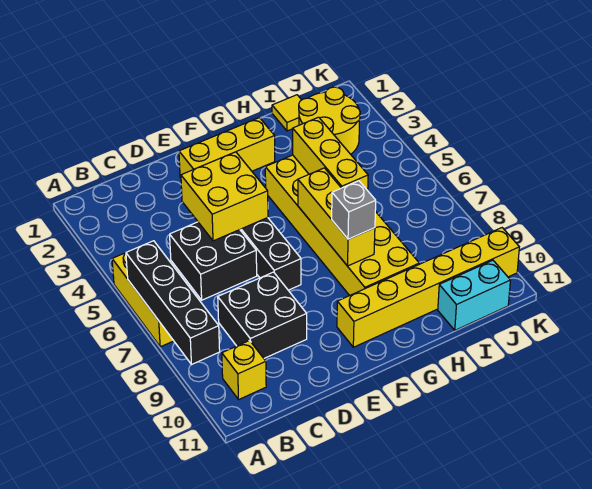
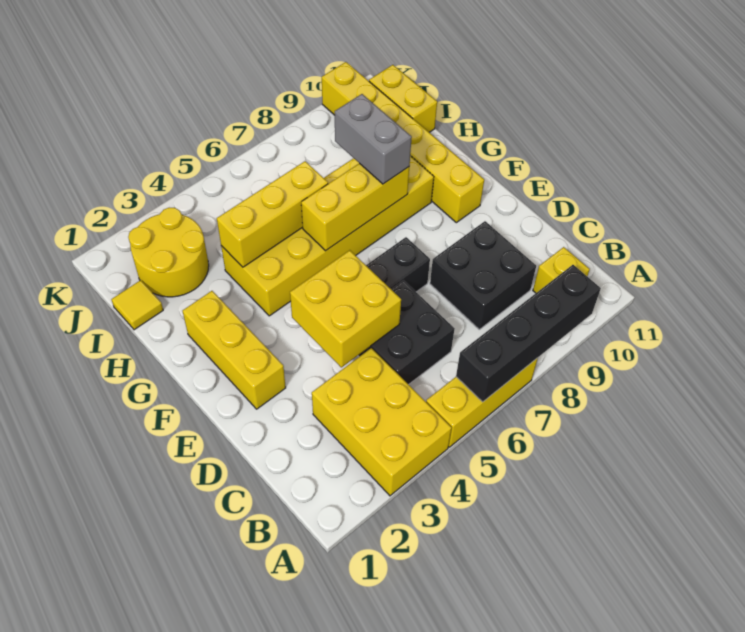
none -> yellow brick A3:C4 level 1
grey brick G8 level 3 -> grey brick G8:H8 level 3
cyan brick I11:J11 level 1 -> yellow brick I11:J11 level 1

